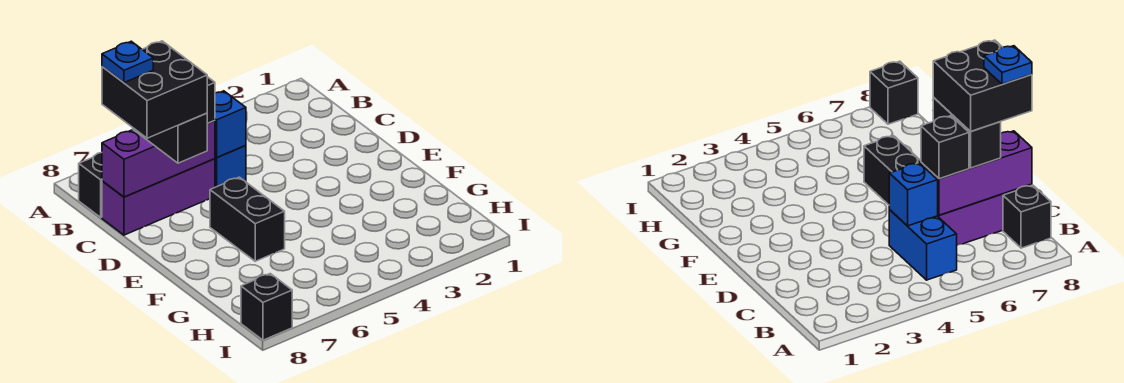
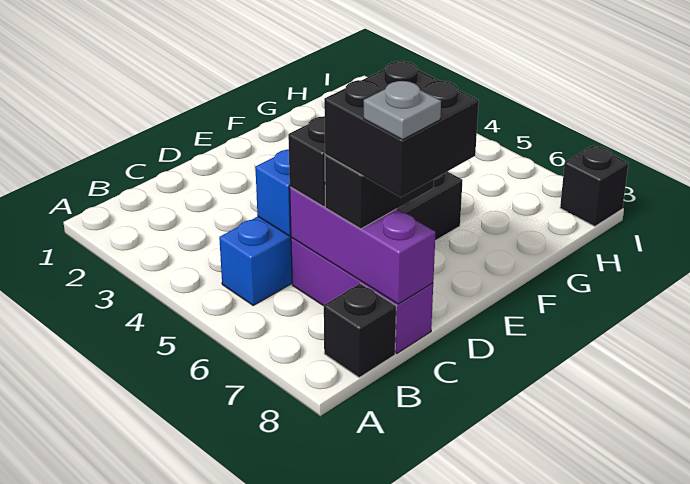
blue plate C8 level 5 -> grey plate C8 level 5

